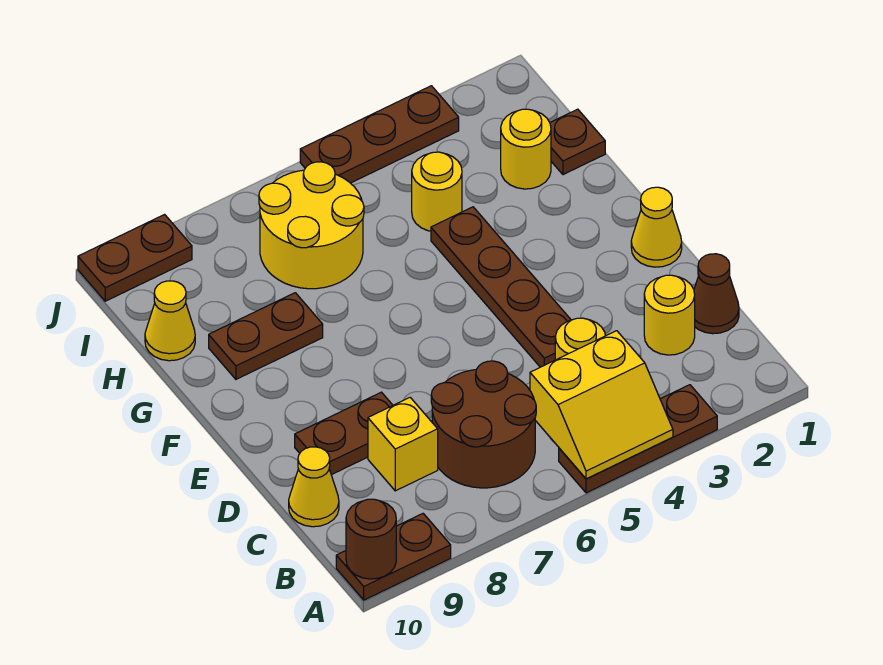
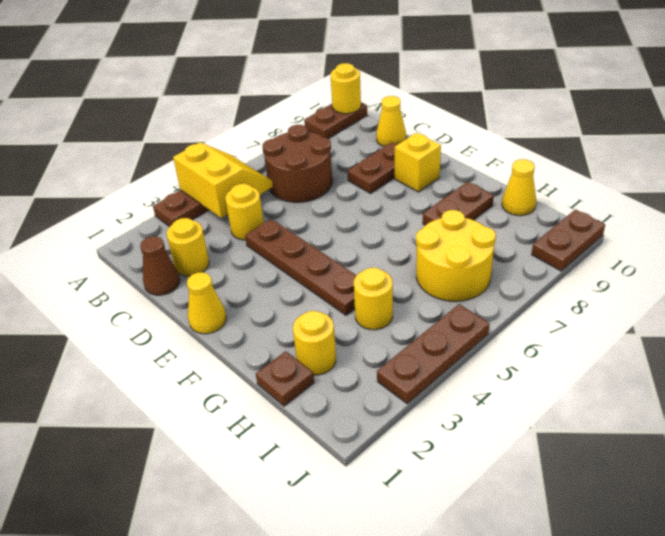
yellow slope A4:B5 level 2 top B -> yellow slope A4:B5 level 2 top 4
brown round brick A10 level 2 -> yellow round brick A10 level 2
yellow brick C8 level 1 -> yellow brick E9 level 1

